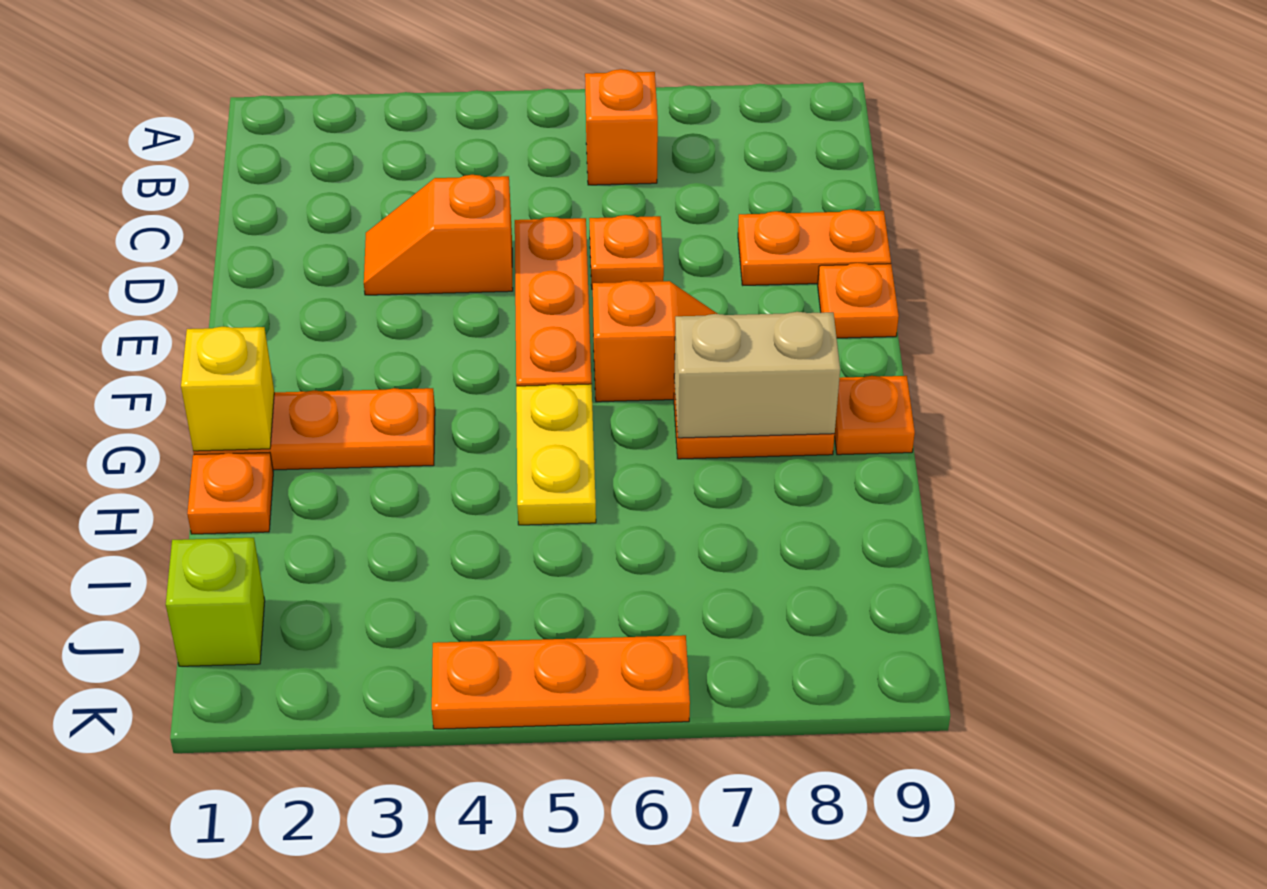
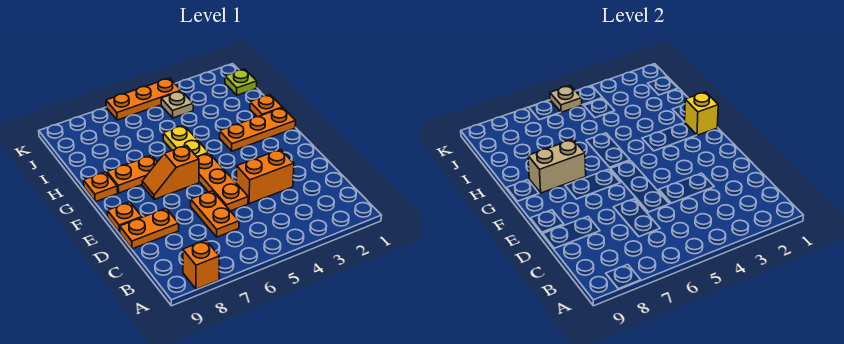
orange brick B6 level 1 -> orange brick A8 level 1
orange slope D3:D4 level 1 top 4 -> orange brick D3:D4 level 1
orange plate D6 level 1 -> orange plate C6:D6 level 1
lime brick J1 level 1 -> lime plate J1 level 1
none -> tan plate J4 level 1
none -> tan plate K5 level 2

